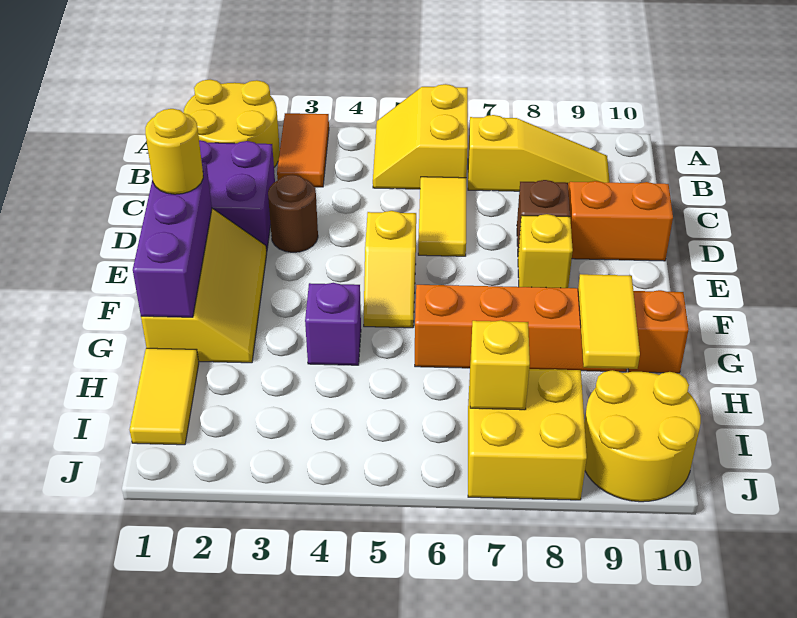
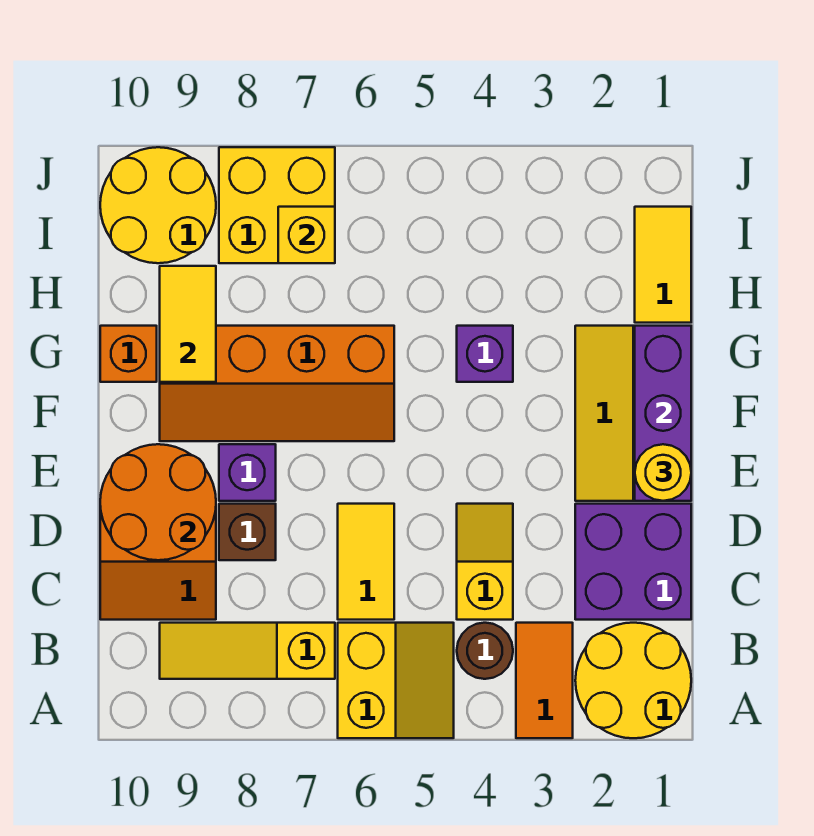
brown round brick D3 level 1 -> brown round brick B4 level 1
none -> orange round brick D9:E10 level 2
yellow slope E5:F5 level 1 top E -> yellow slope C4:D4 level 1 top C
yellow brick E8 level 1 -> purple brick E8 level 1

